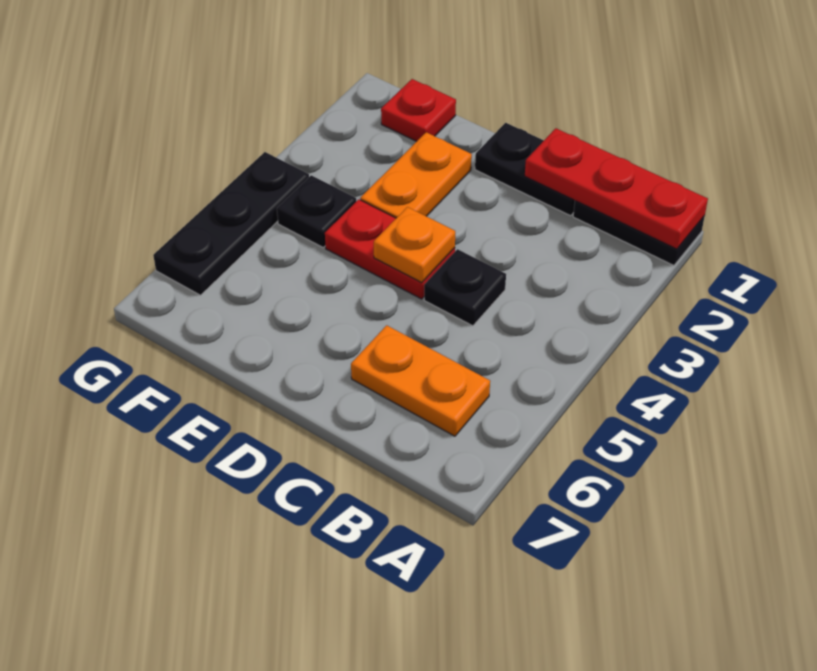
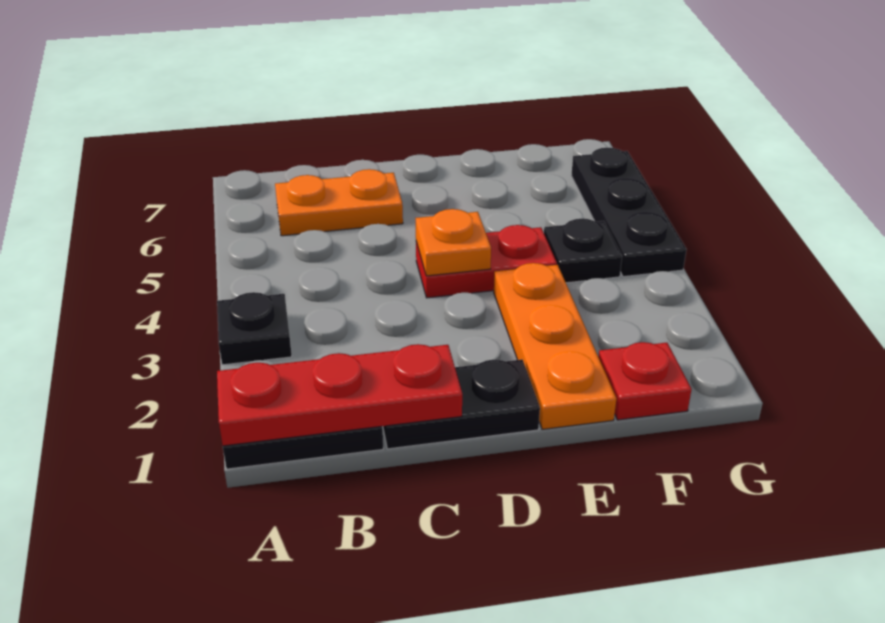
black plate C4 level 1 -> black plate A3 level 1
orange plate E2:E3 level 1 -> orange plate E1:E3 level 1

